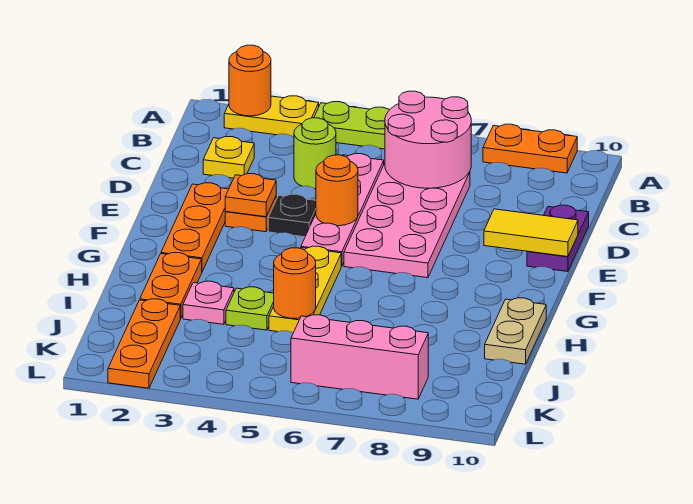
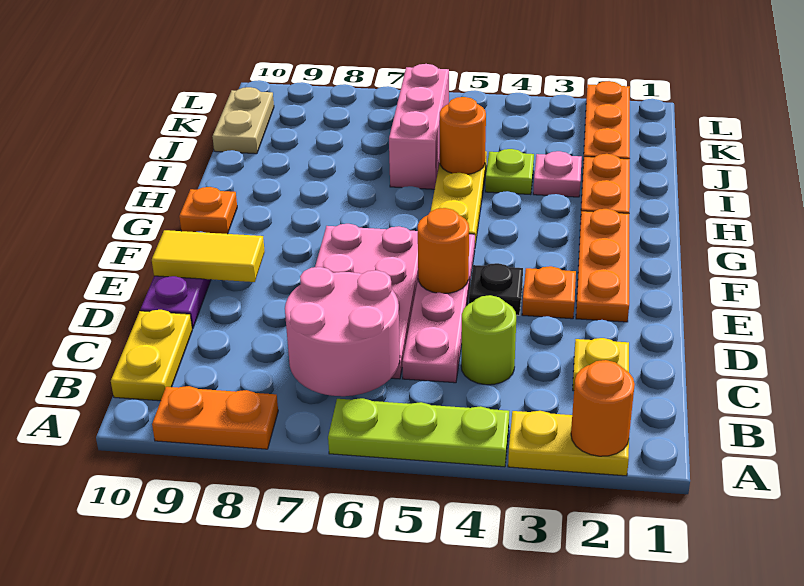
none -> yellow plate B10:C10 level 1
orange plate E3 level 2 -> orange plate G10 level 1
tan plate H10:I10 level 1 -> tan plate J10:K10 level 1
pink brick K6:K8 level 1 -> pink brick I6:K6 level 1

